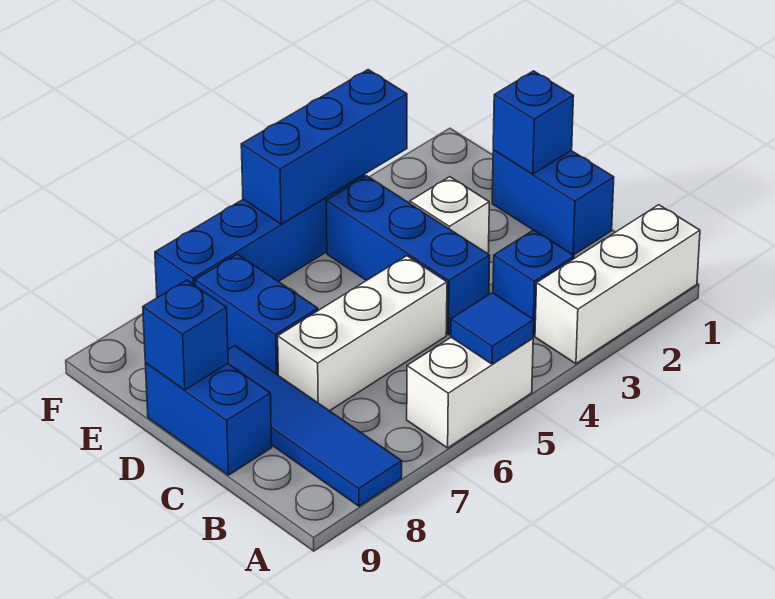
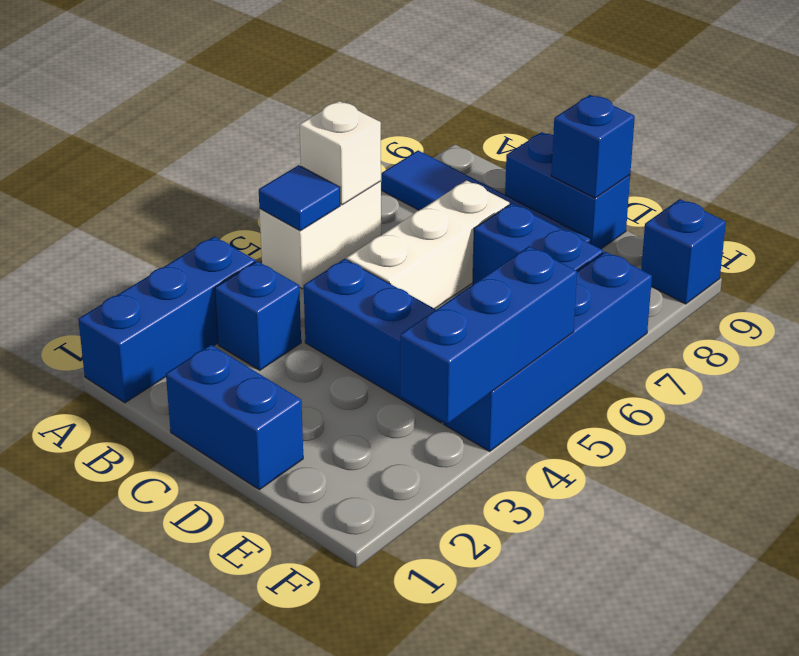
white brick A1:A3 level 1 -> blue brick A1:A3 level 1
blue brick D1 level 2 -> blue brick F9 level 1
white brick D3 level 1 -> white brick A6 level 2

